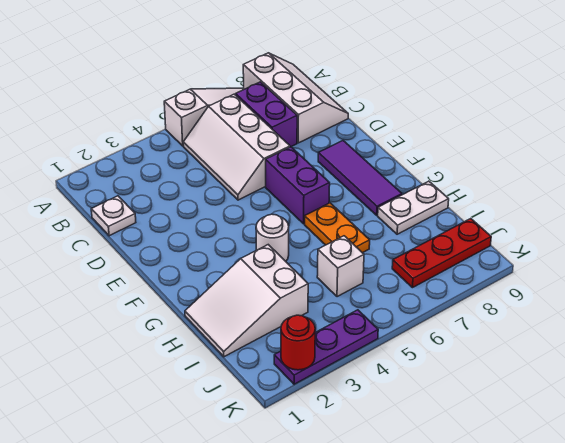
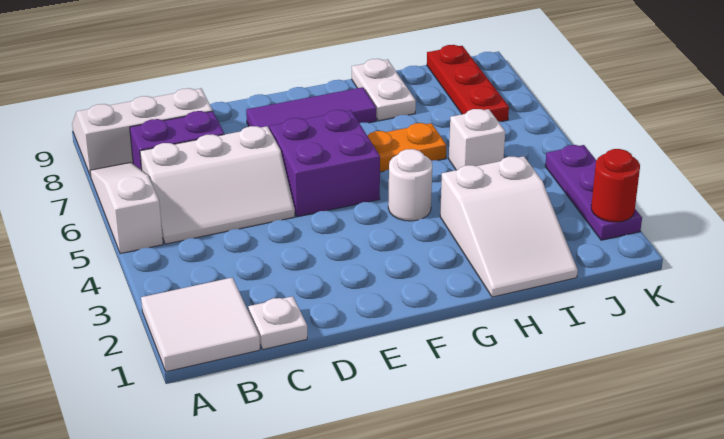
none -> white tile A1:B2 level 1
purple brick E6:F6 level 1 -> purple brick E5:F6 level 1

